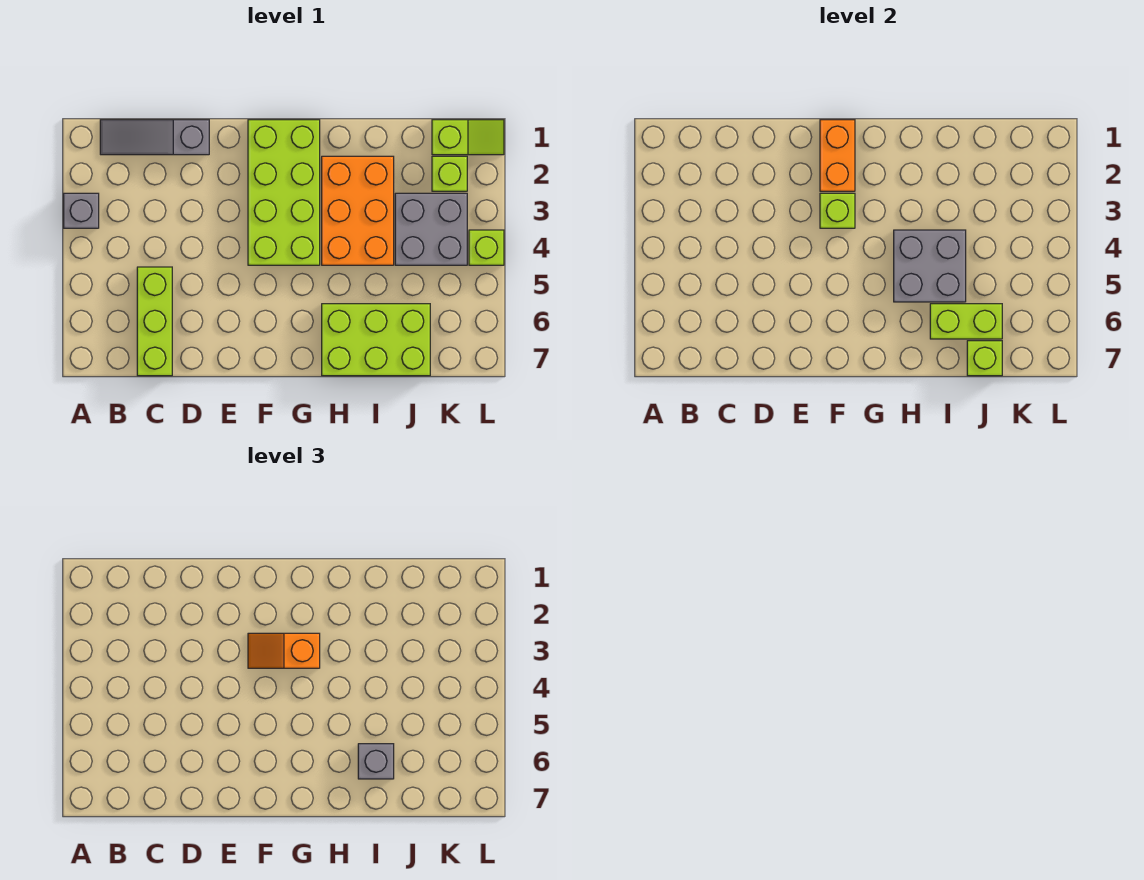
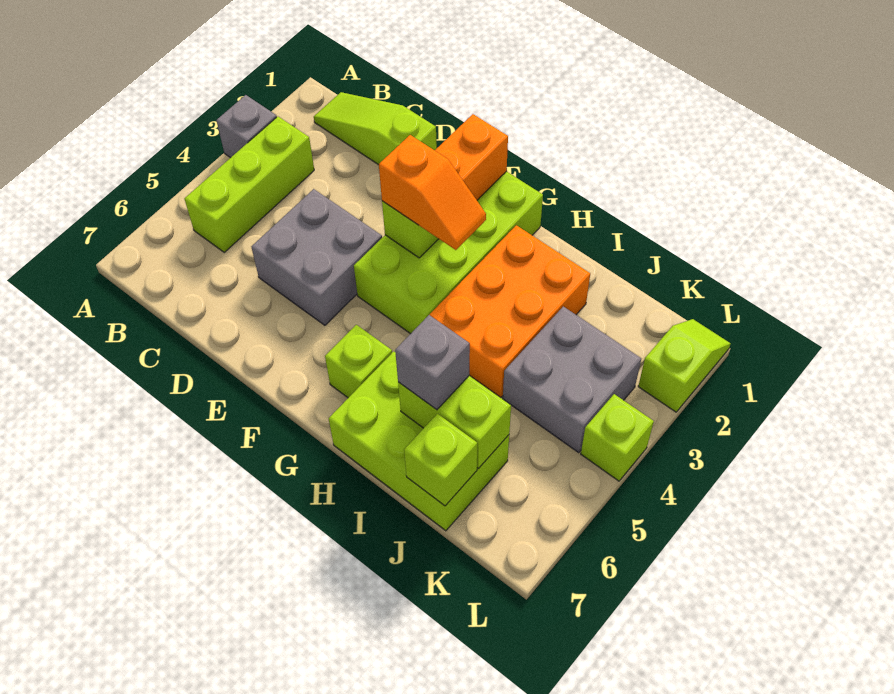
grey slope B1:D1 level 1 top D -> lime slope B1:D1 level 1 top D
lime brick C5:C7 level 1 -> lime brick B3:B5 level 1
orange slope F3:G3 level 3 top G -> orange slope F3:G3 level 3 top F
grey brick H4:I5 level 2 -> grey brick D4:E5 level 1
lime slope K1:L1 level 1 top K -> lime slope L1:L2 level 1 top 2
lime brick K2 level 1 -> lime brick G6 level 1

